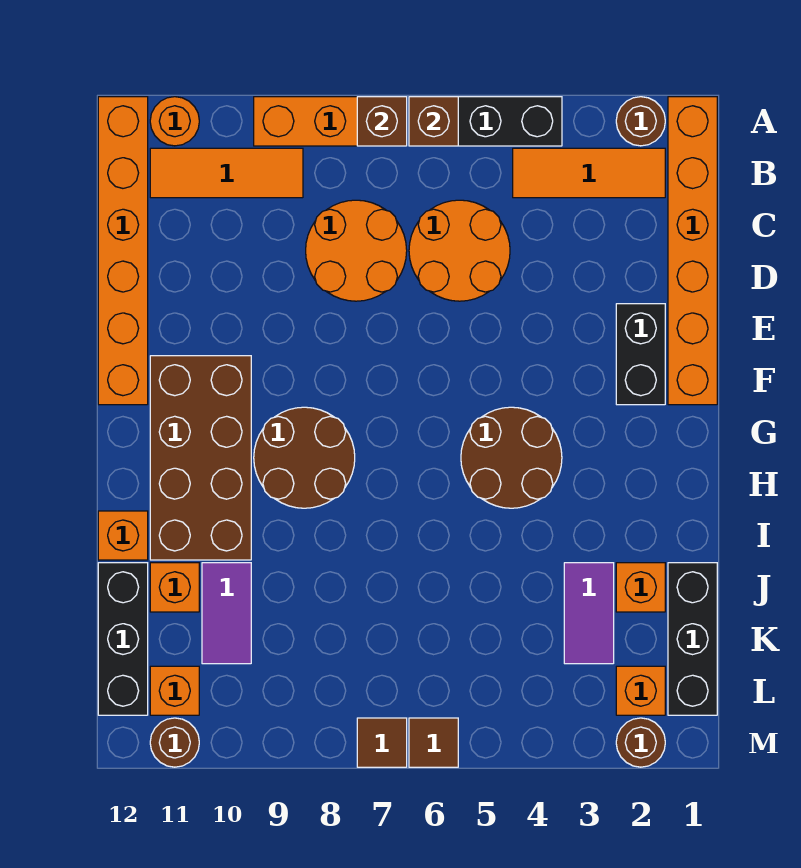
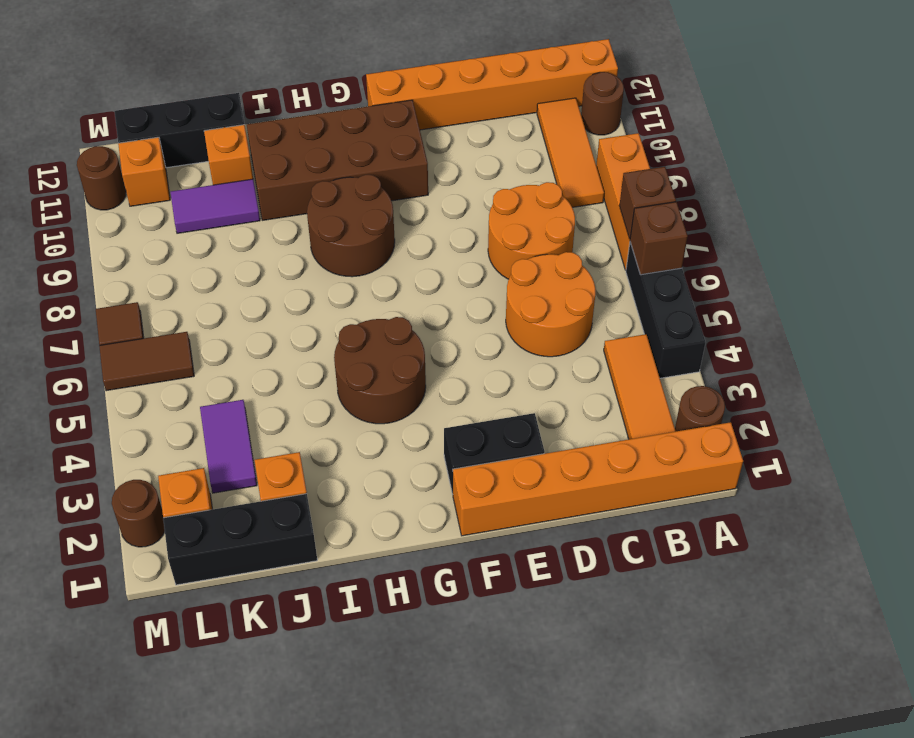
orange round brick A11 level 1 -> brown round brick A11 level 1
orange brick I12 level 1 -> none
purple tile J3:K3 level 1 -> purple tile K3:K4 level 1
brown tile M6 level 1 -> brown tile L6:M6 level 1

